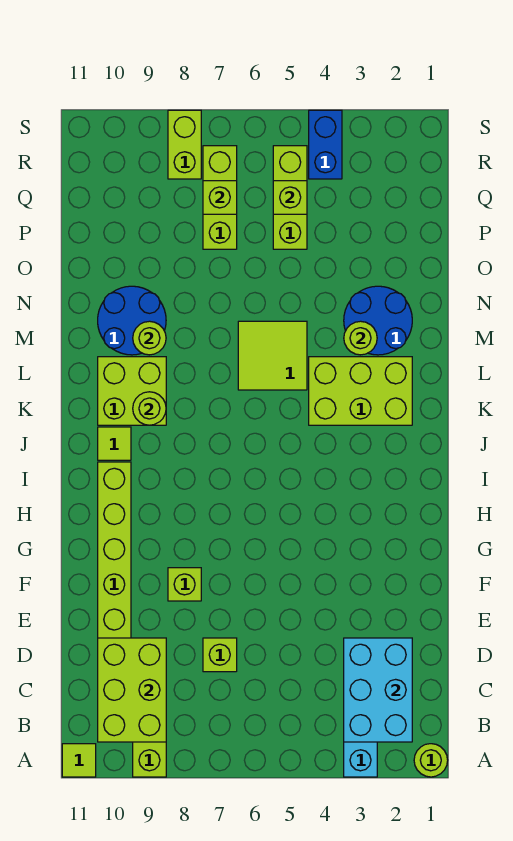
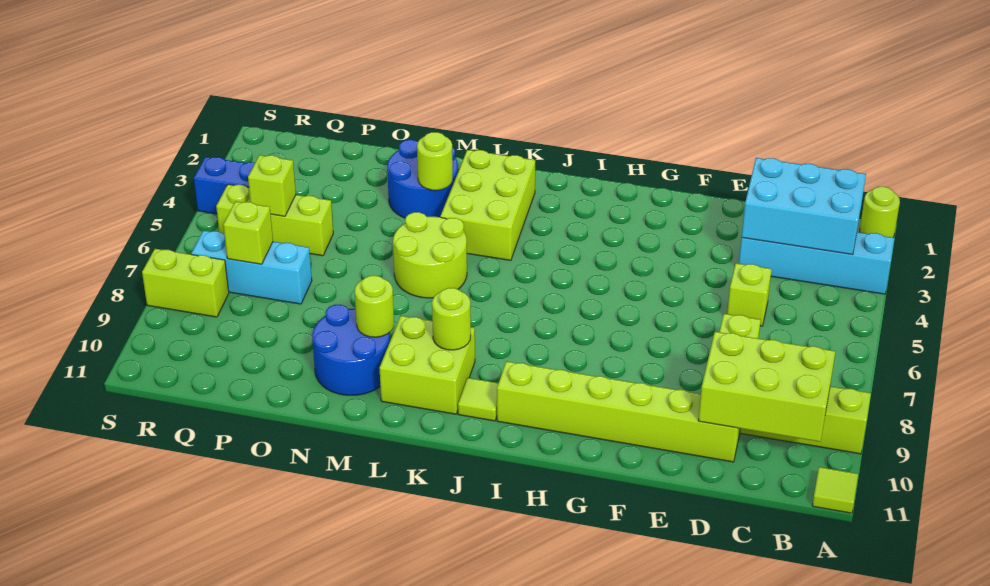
lime brick F8 level 1 -> lime brick D5 level 1
lime tile L5:M6 level 1 -> lime round brick L5:M6 level 1
lime brick P7:R7 level 1 -> cyan brick P7:R7 level 1

